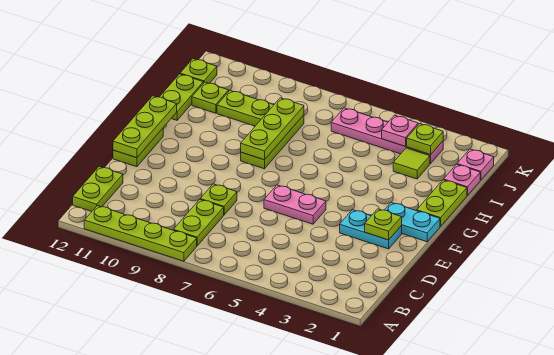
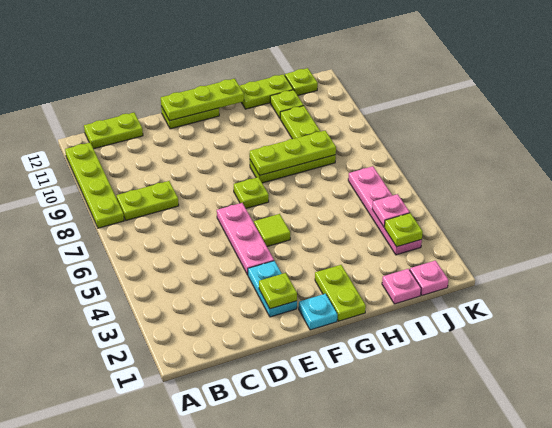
lime plate D8 level 1 -> lime plate F7 level 1
pink plate E5:E6 level 1 -> pink plate E4:E6 level 1
cyan plate F1:F2 level 1 -> cyan plate F1 level 1
lime plate G1:H1 level 1 -> lime plate G1:G2 level 1
lime tile I3 level 1 -> lime tile F5 level 1

